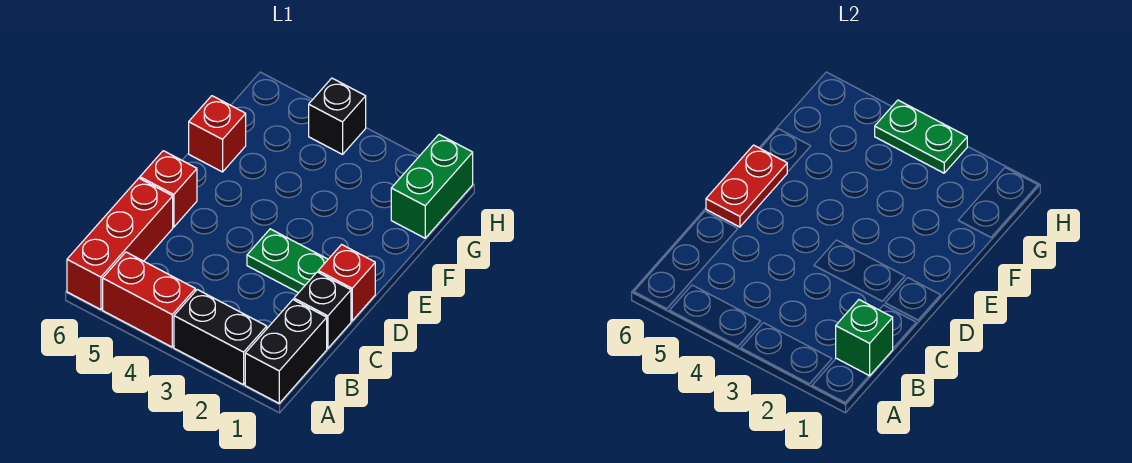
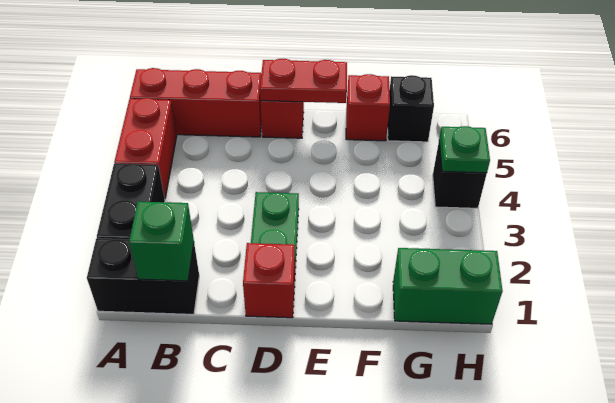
black brick C1 level 1 -> black brick G6 level 1
green plate H3:H4 level 2 -> green plate H4 level 2

